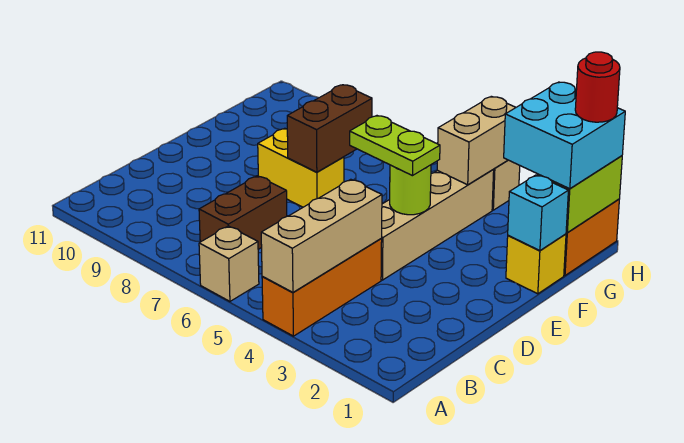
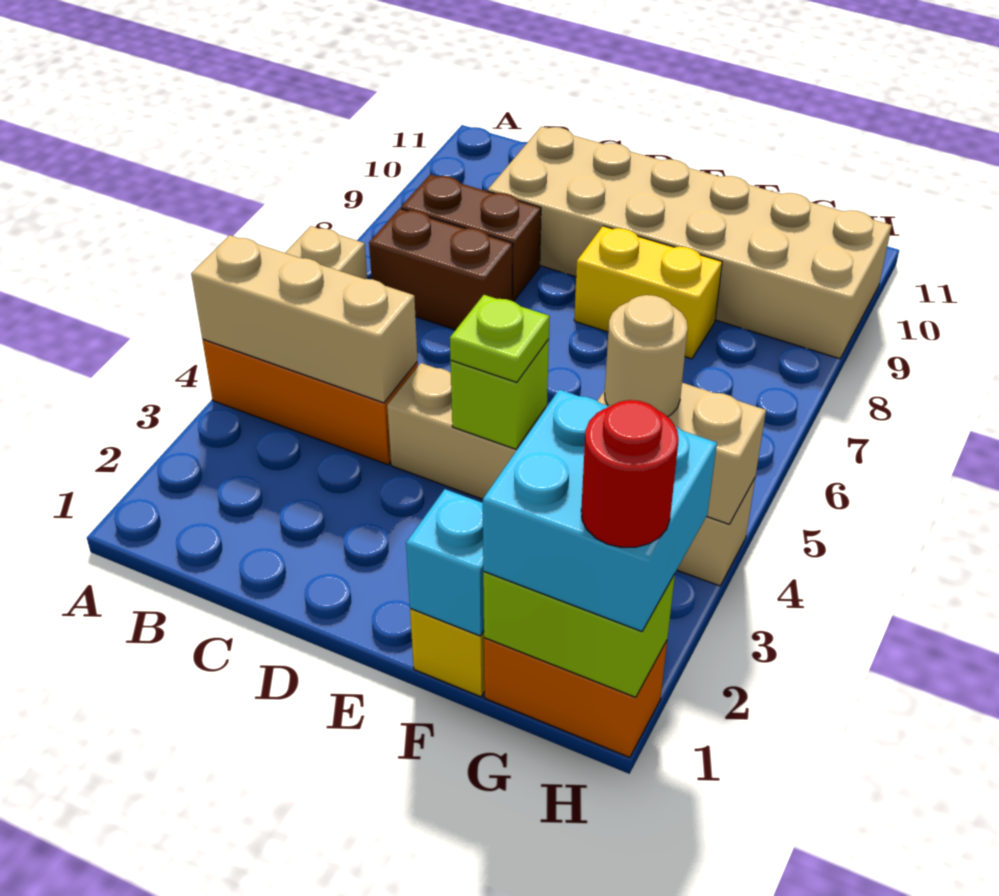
none -> tan brick C9:H10 level 1
lime round brick E4 level 2 -> lime brick E4 level 2
lime plate E4:E5 level 3 -> lime plate E4 level 3
yellow brick E7:E8 level 1 -> yellow brick E8:F8 level 1
brown brick E7:F7 level 2 -> brown brick B8:C8 level 1
none -> tan round brick G4 level 3

